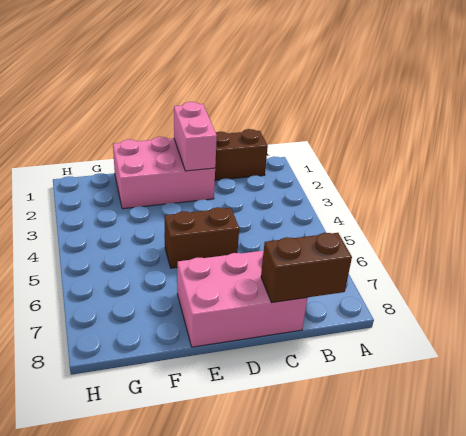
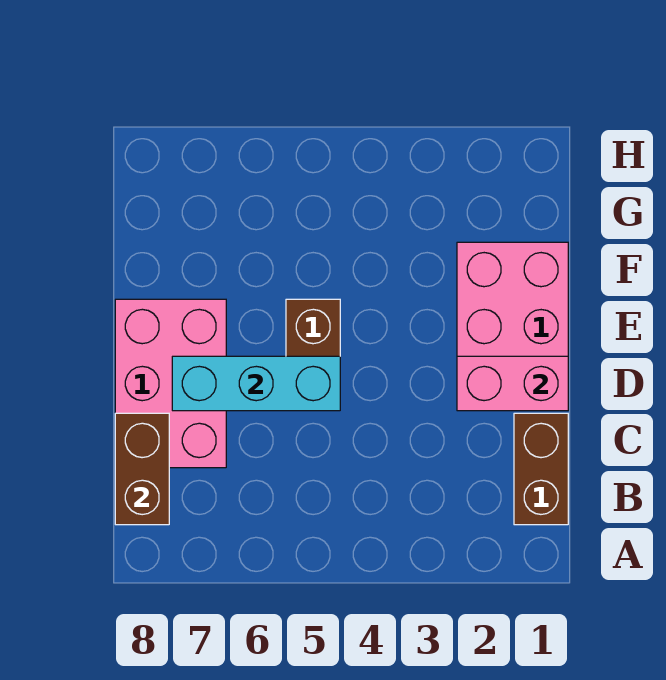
none -> cyan brick D5:D7 level 2

